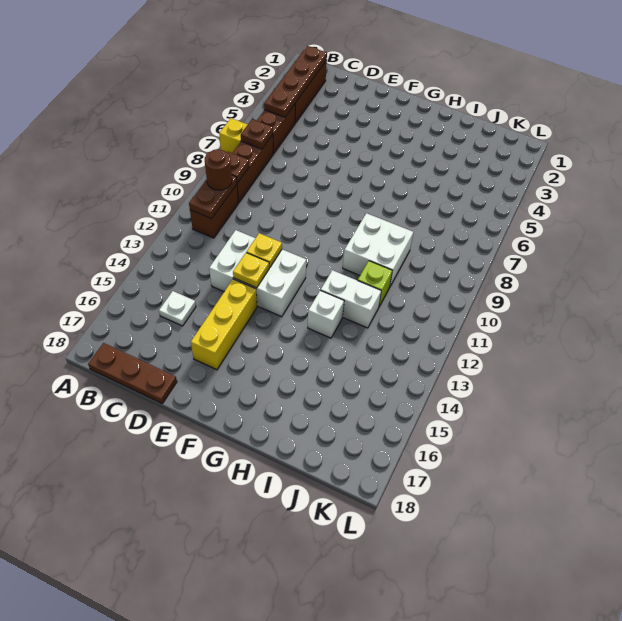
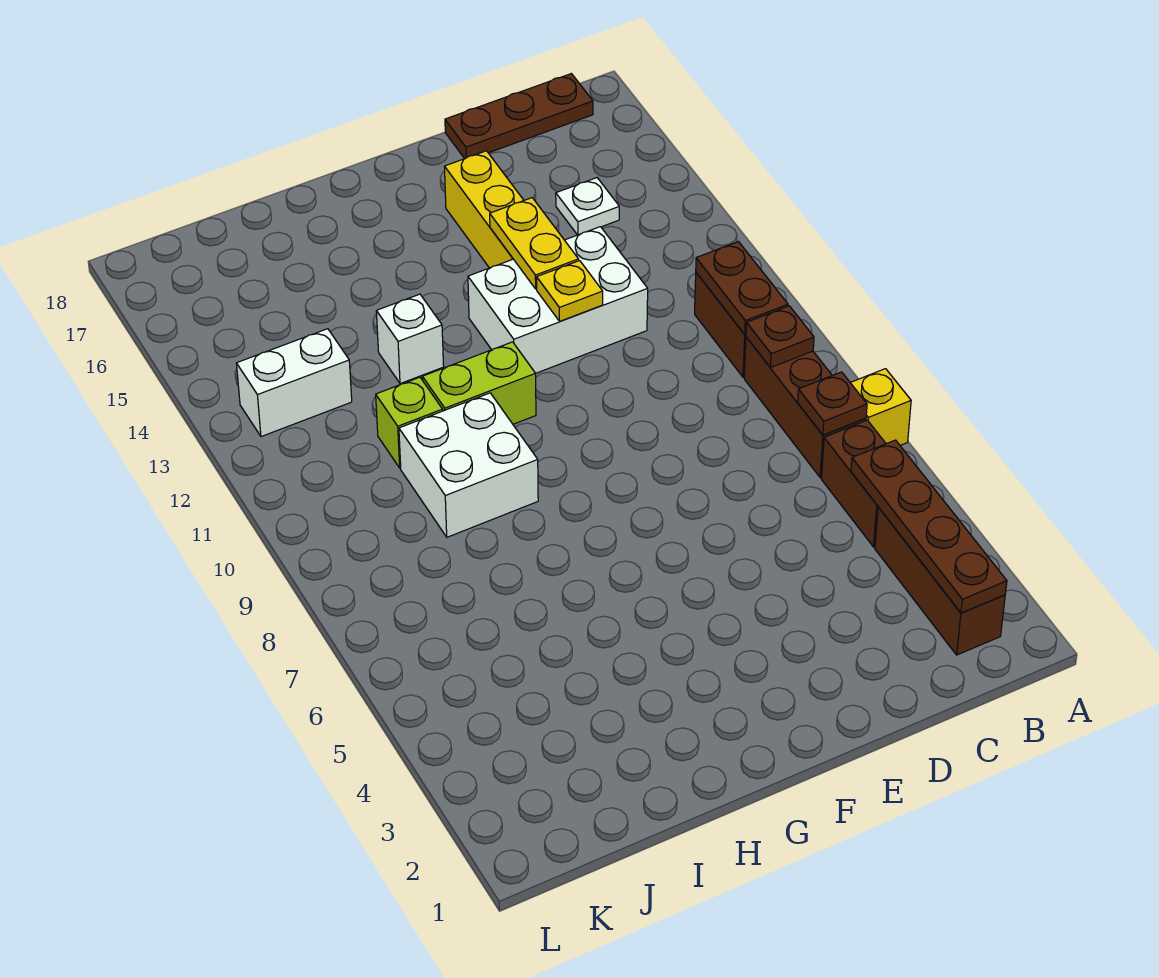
brown round brick B10 level 3 -> none
yellow plate E13 level 2 -> yellow plate E13:E14 level 2
none -> lime brick G11:H11 level 1
white brick H12:I12 level 1 -> white brick J13:K13 level 1

